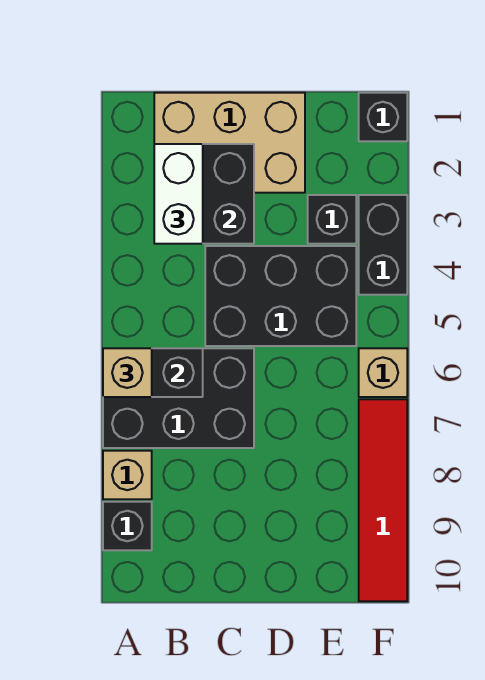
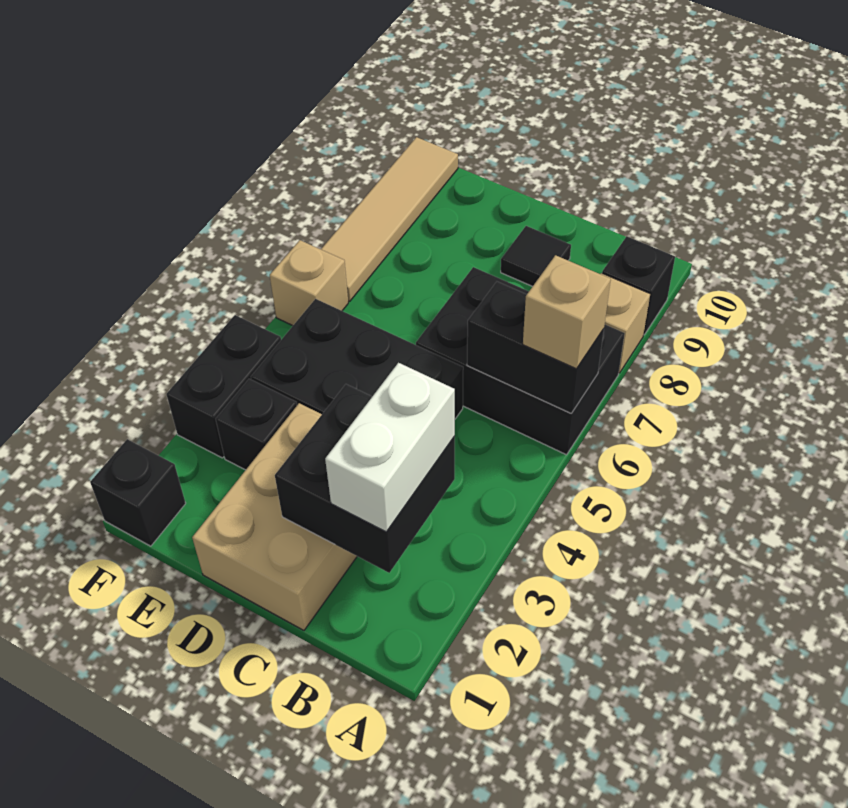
tan brick B1:D2 level 1 -> tan brick C1:D3 level 1
none -> black tile C9 level 1
red tile F7:F10 level 1 -> tan tile F7:F10 level 1

